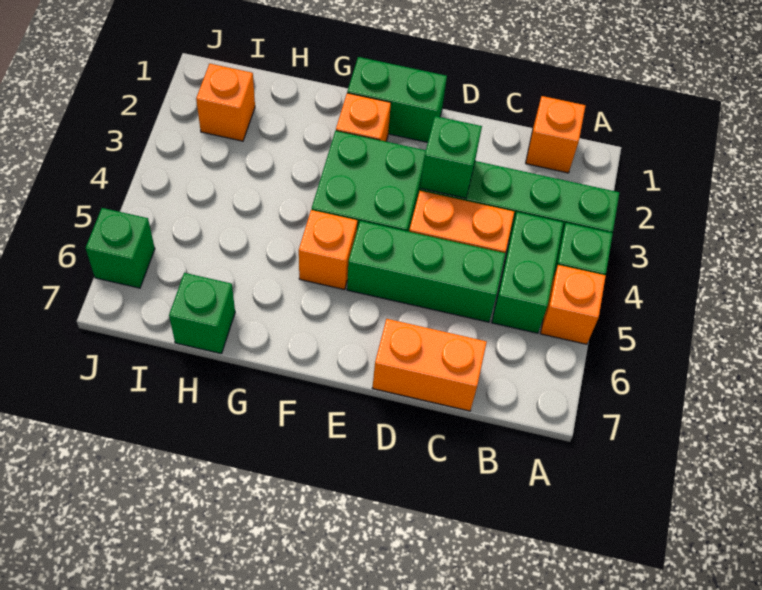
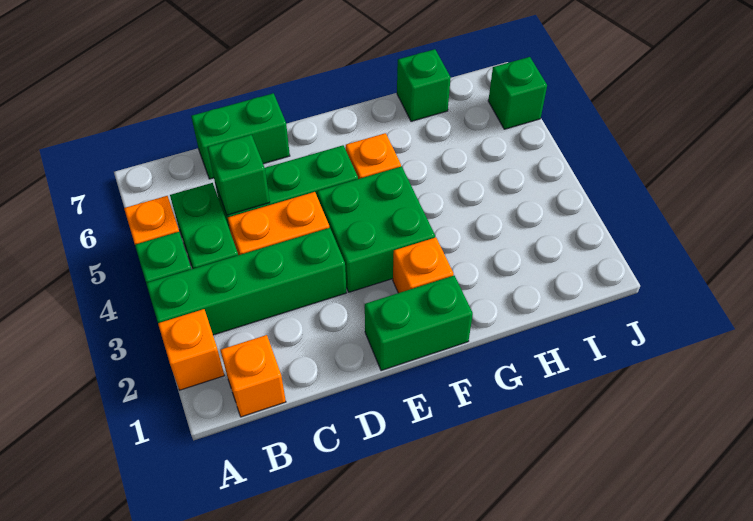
orange brick C7:D7 level 1 -> green brick C7:D7 level 1
green brick D3 level 2 -> green brick C5 level 2
orange brick I2 level 1 -> orange brick A2 level 1

